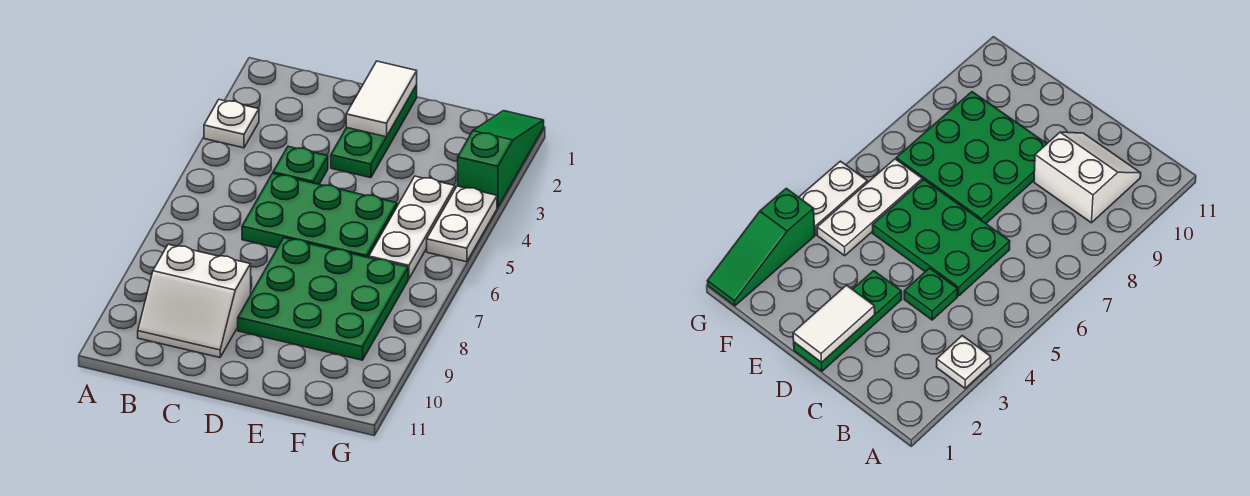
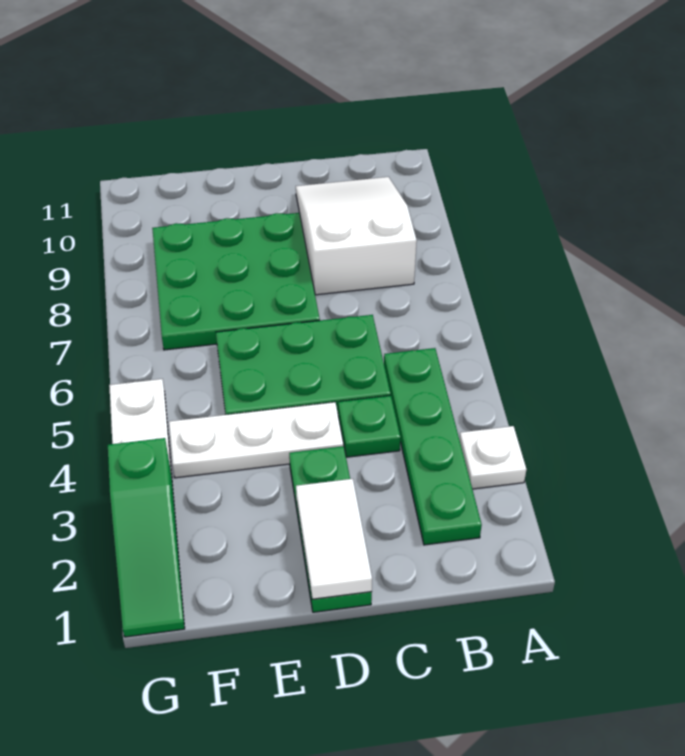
none -> green plate B2:B5 level 1
white slope B9:C10 level 1 top 9 -> white slope B8:C10 level 1 top 8
white plate F4:F6 level 1 -> white plate D4:F4 level 1

